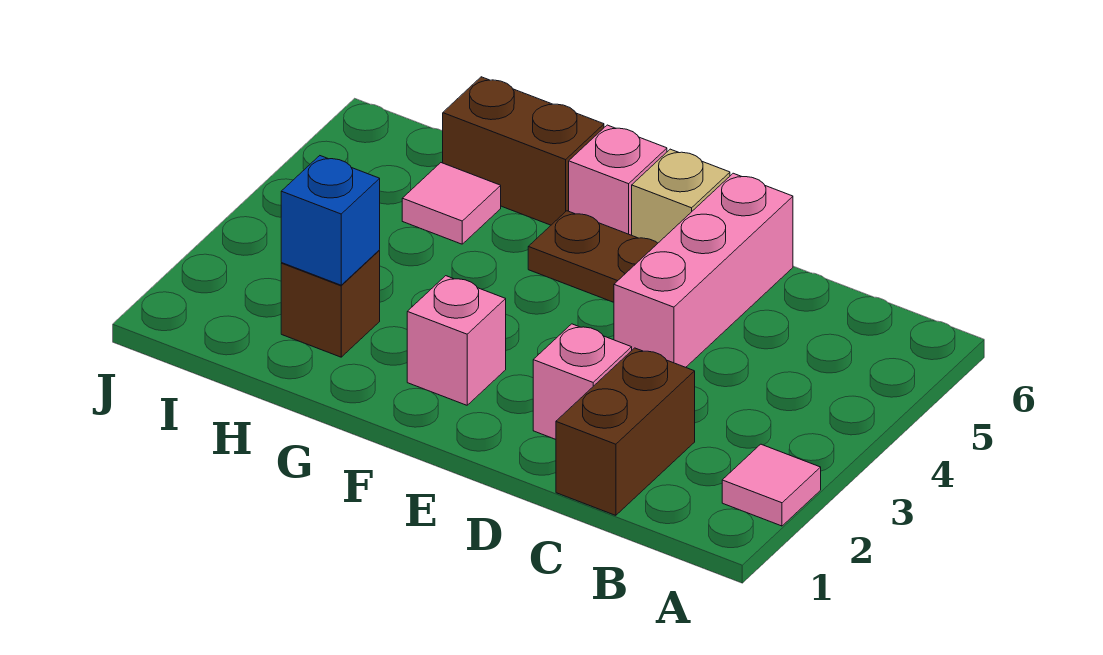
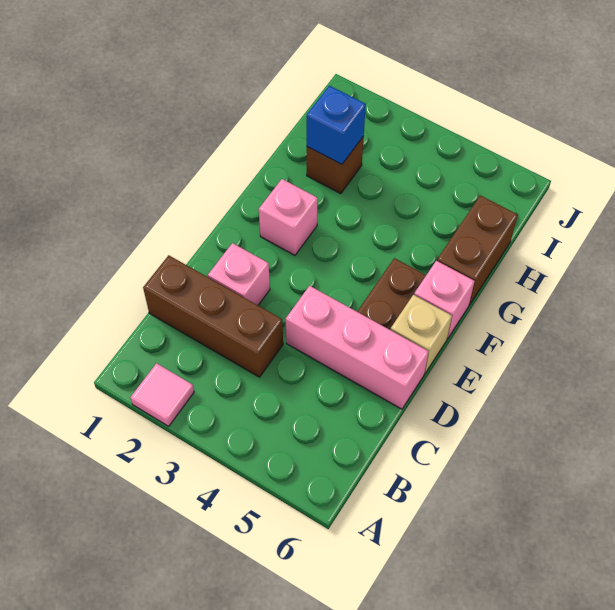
brown brick C1:C2 level 1 -> brown brick C1:C3 level 1
pink tile H5 level 1 -> none

